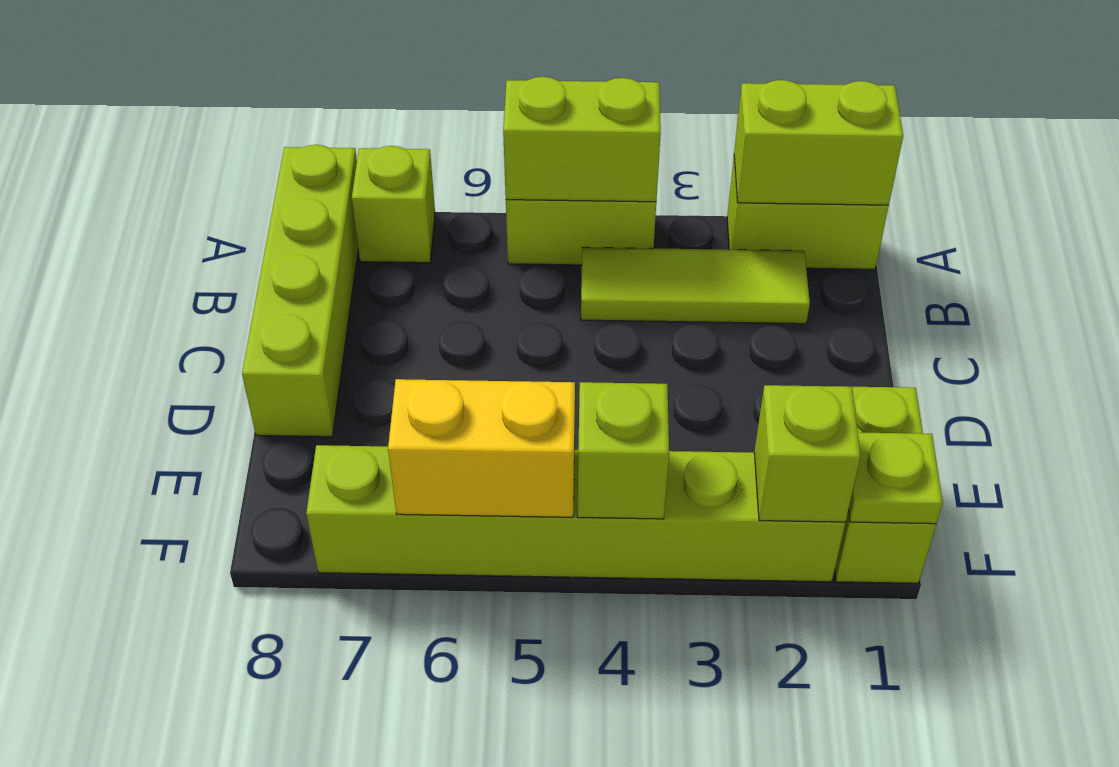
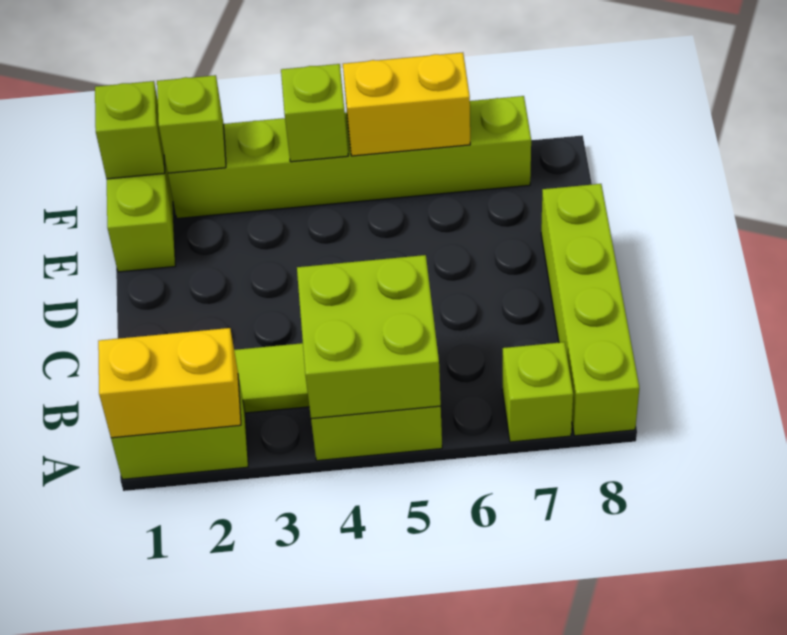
lime brick A1:A2 level 2 -> yellow brick A1:A2 level 2
lime brick A4:A5 level 2 -> lime brick A4:B5 level 2
lime plate F1 level 2 -> lime brick F1 level 2

